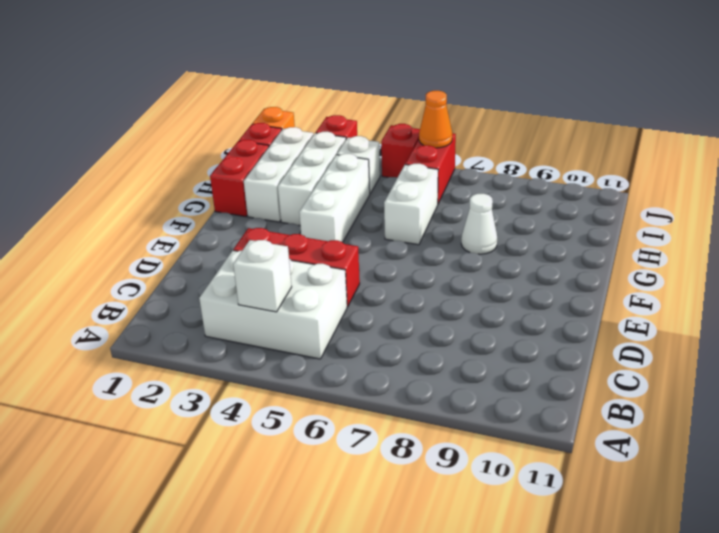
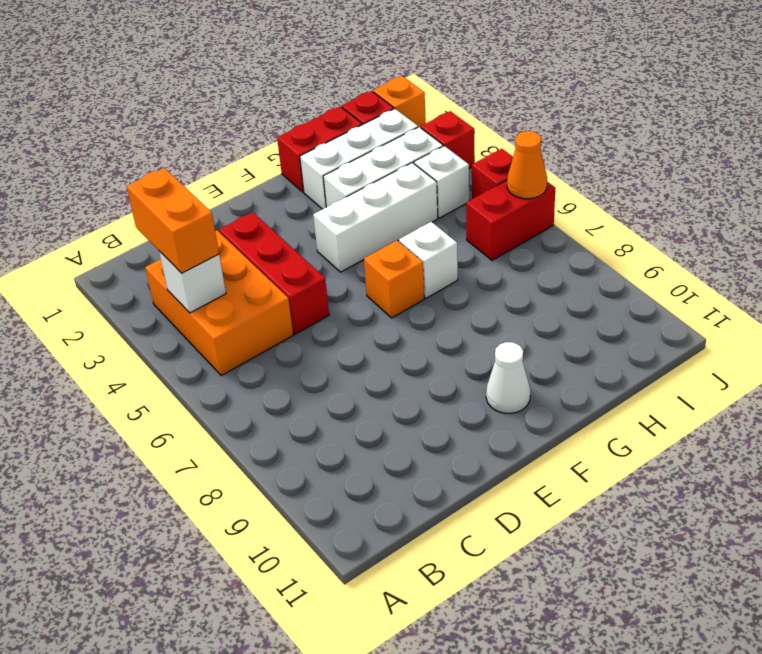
white brick B3:C5 level 1 -> orange brick B3:C5 level 1
none -> orange brick B3:B4 level 3
none -> orange brick F6 level 1
white brick G6:H6 level 1 -> white brick G6 level 1
white cone G8 level 1 -> white cone F10 level 1

